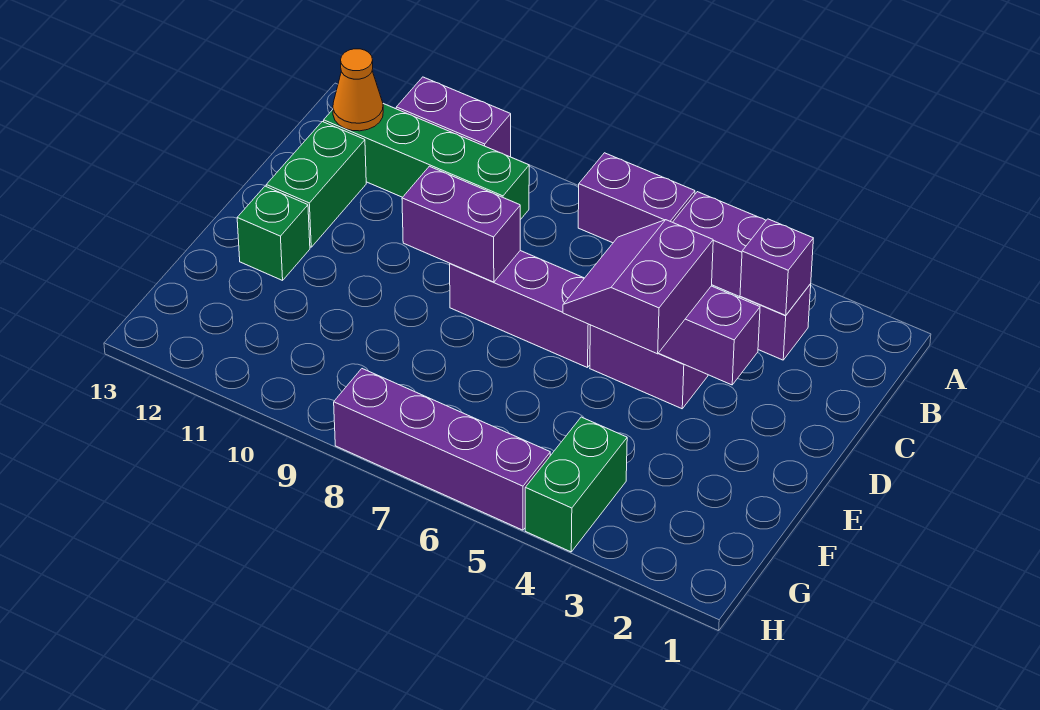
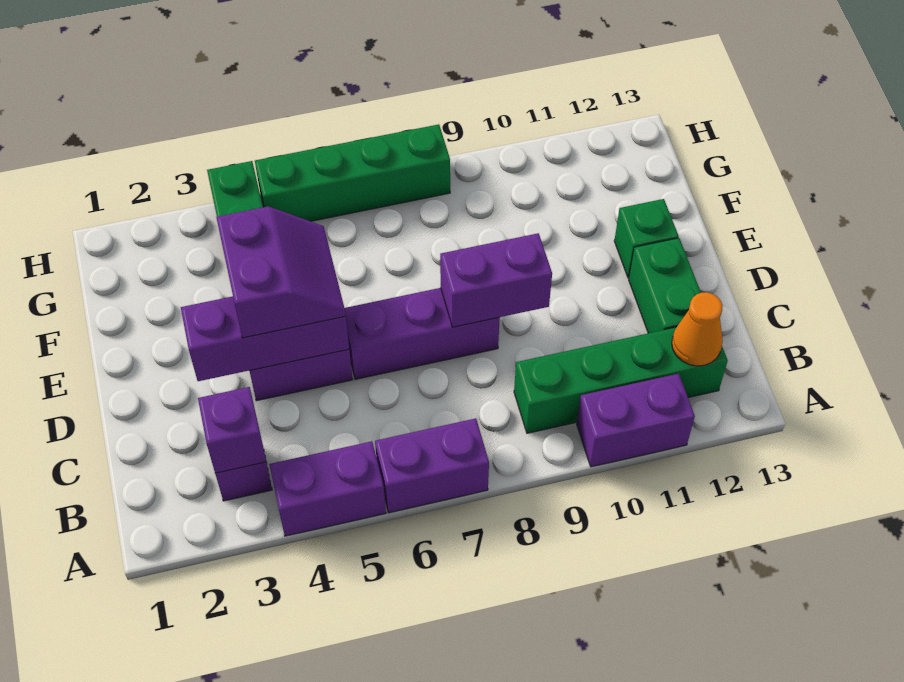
purple brick H5:H8 level 1 -> green brick H5:H8 level 1

